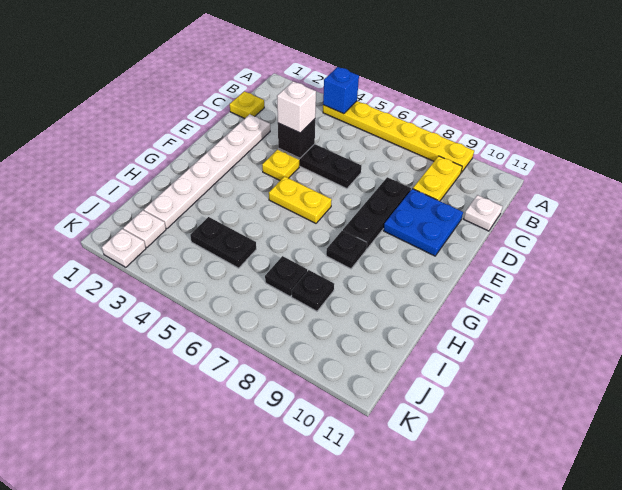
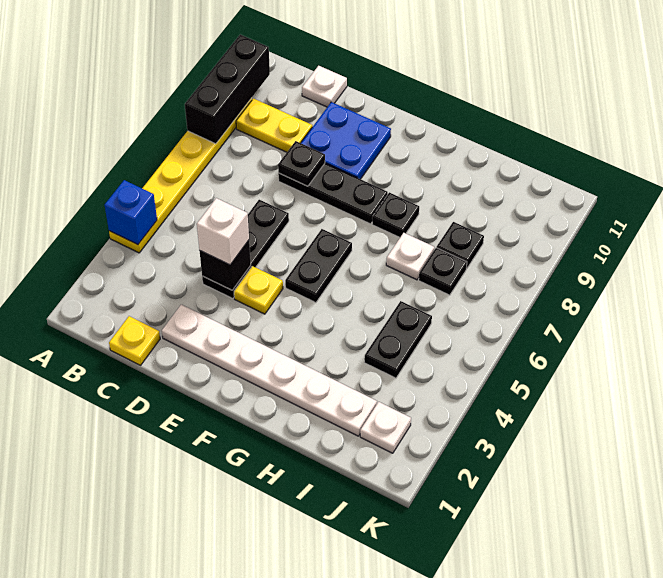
none -> black brick A8:A10 level 2
none -> black plate D8 level 2
yellow plate F5:F6 level 1 -> black plate F5:F6 level 1
white plate K2 level 1 -> white plate H7 level 1

